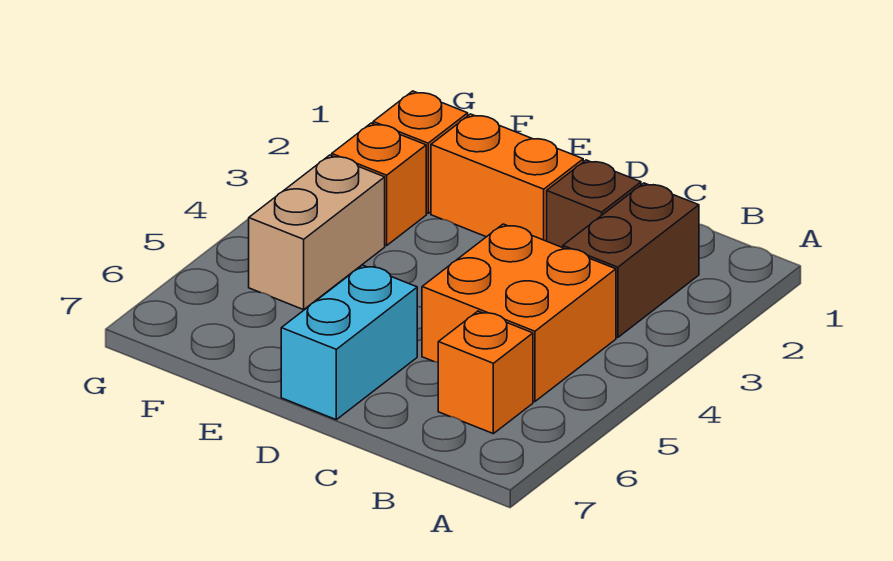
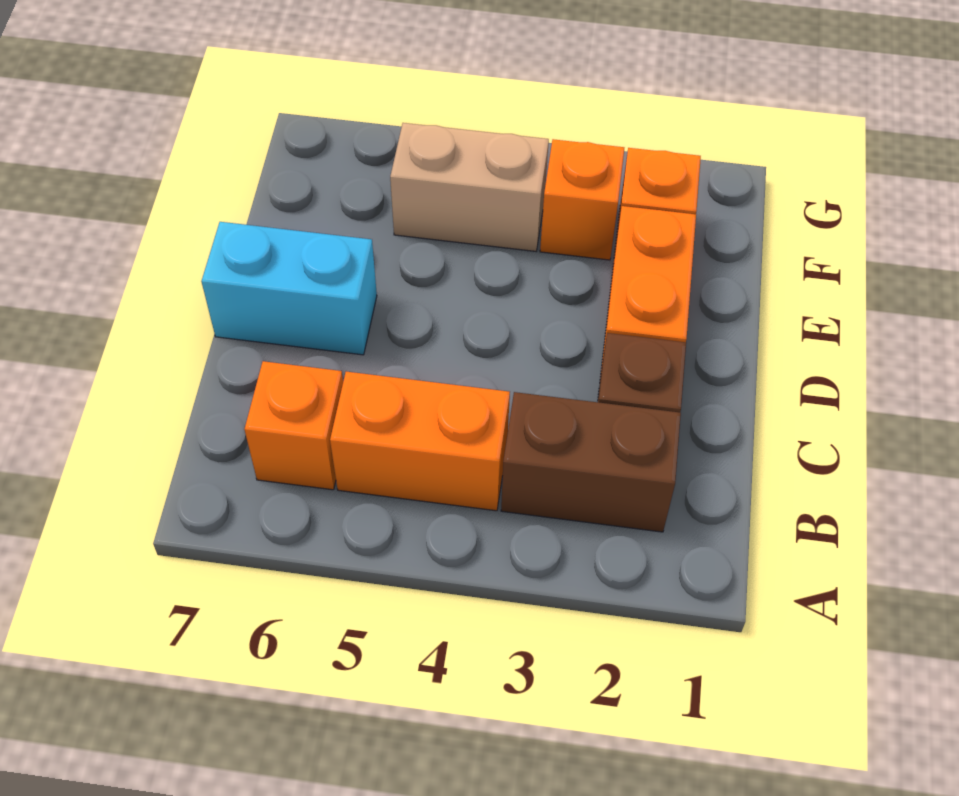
orange brick B4:C5 level 1 -> orange brick B4:B5 level 1

